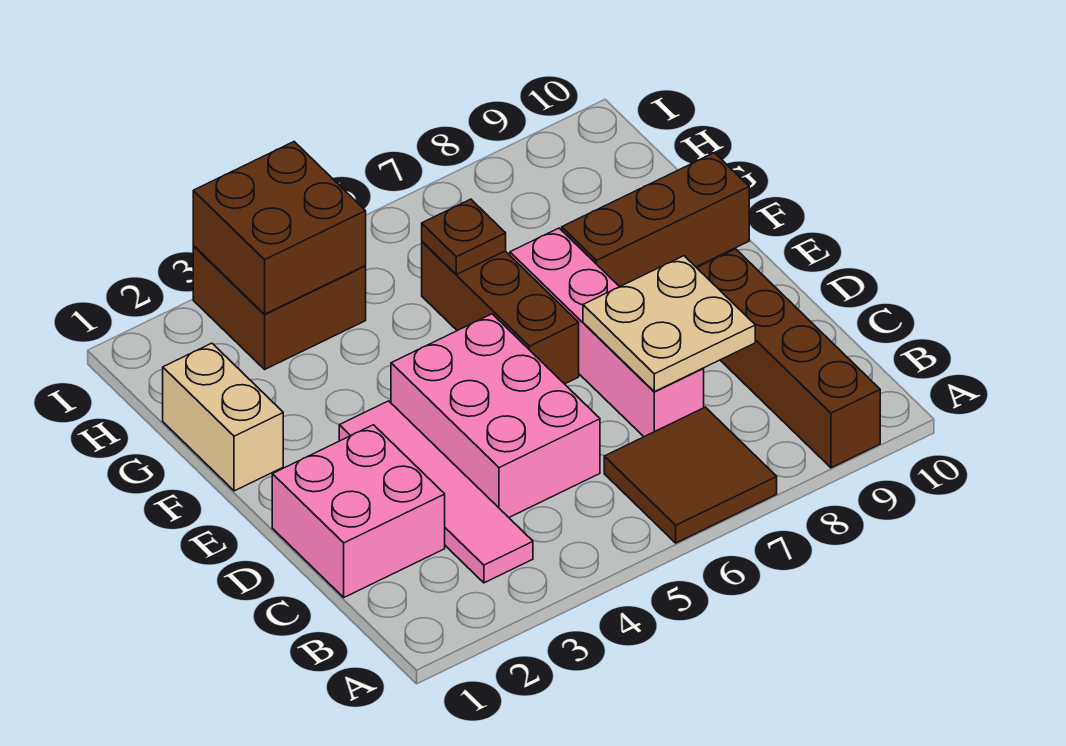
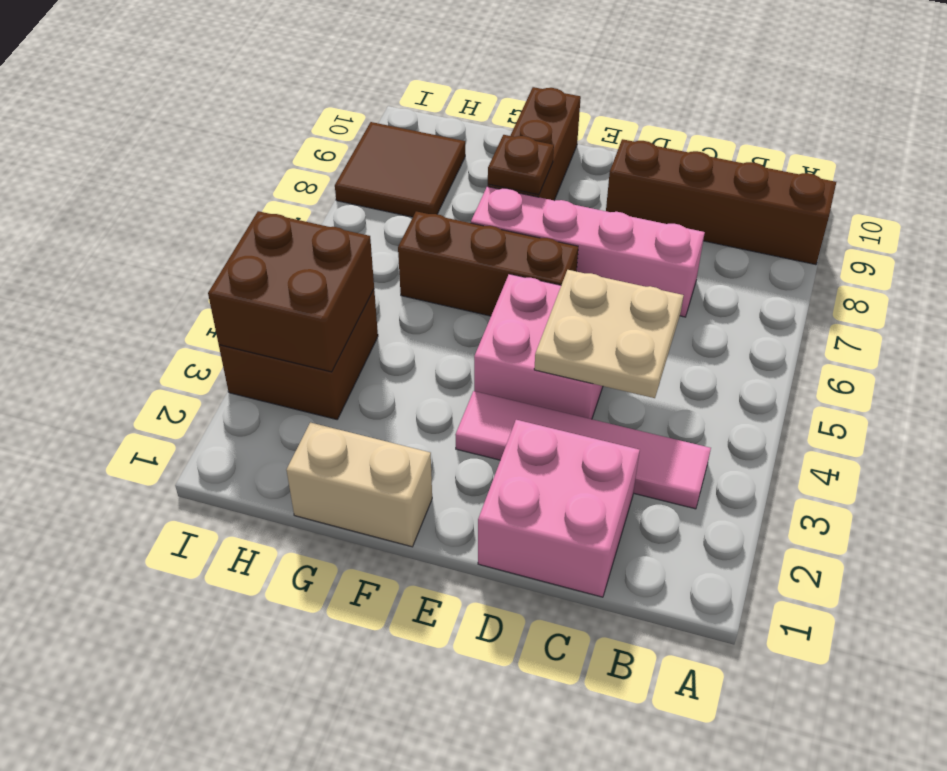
brown tile A6:B7 level 1 -> brown tile H8:I9 level 1
pink brick C4:E5 level 1 -> pink brick D4:E5 level 1
tan plate C7:D8 level 2 -> tan plate C4:D5 level 2
brown plate G6 level 2 -> brown plate F8 level 2

